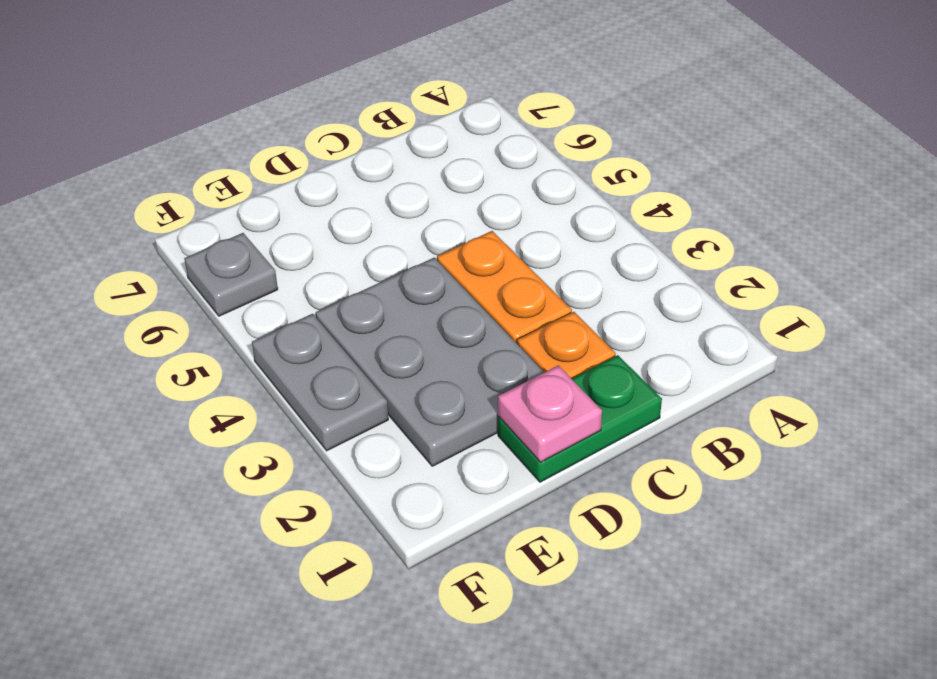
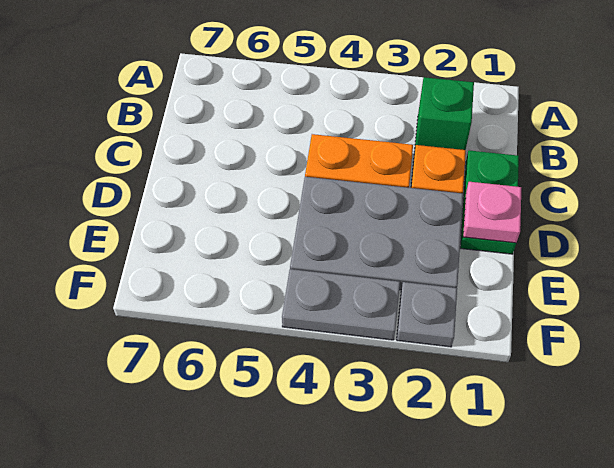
none -> green brick B2 level 1
grey plate F6 level 1 -> grey plate F2 level 1

